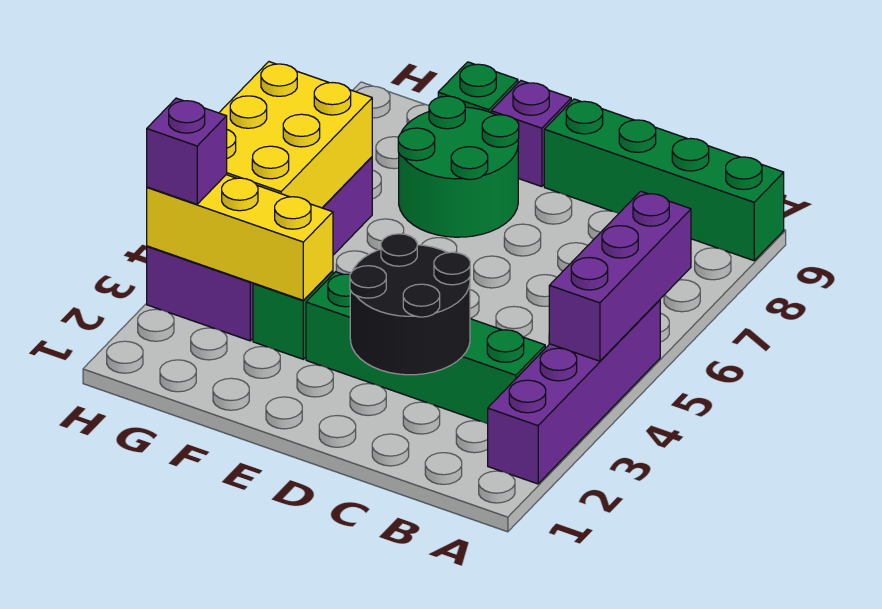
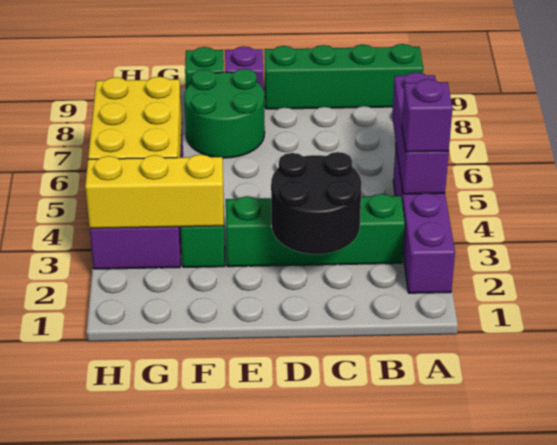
purple brick H3 level 3 -> purple brick A4 level 3

